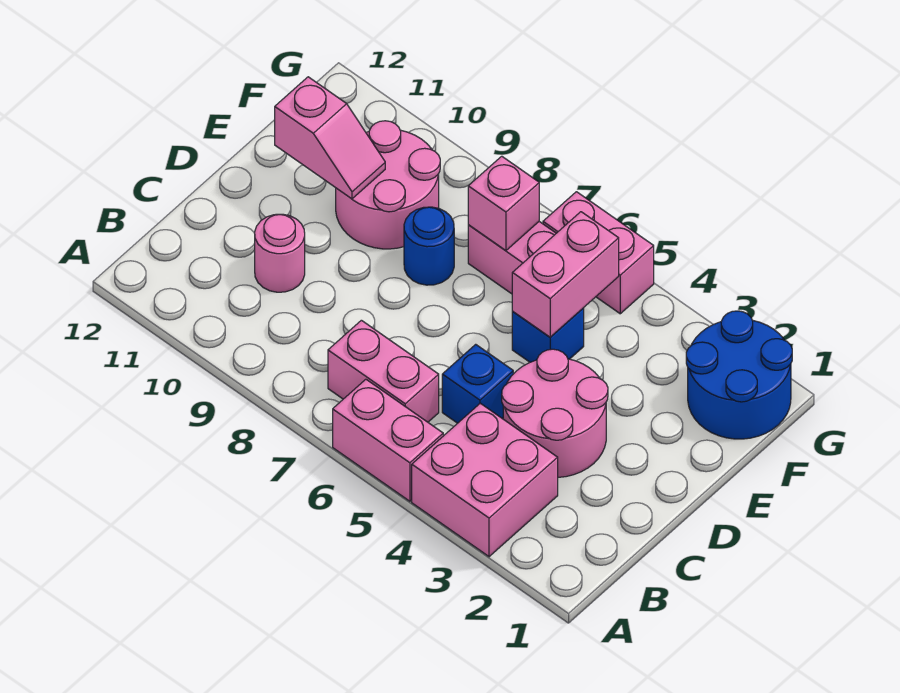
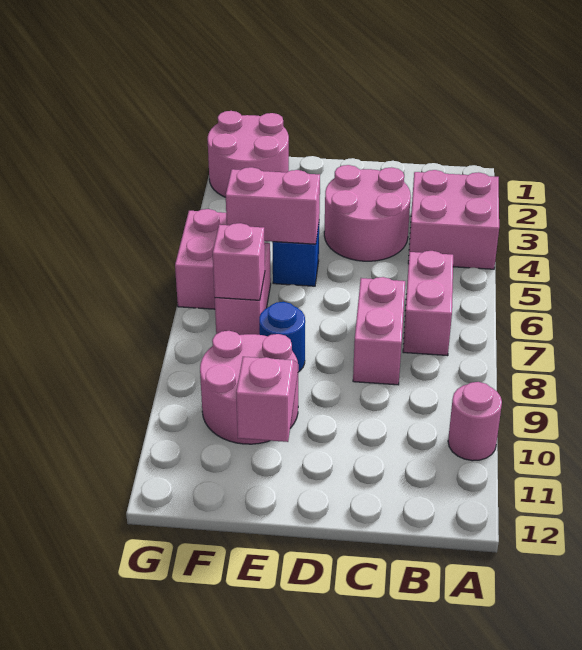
pink brick A5:A6 level 1 -> pink brick C7:C8 level 1
blue brick C5 level 1 -> none
pink round brick C10 level 1 -> pink round brick A10 level 1
blue round brick F1:G2 level 1 -> pink round brick F1:G2 level 1

